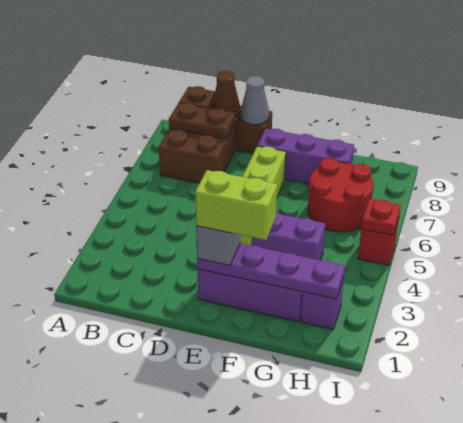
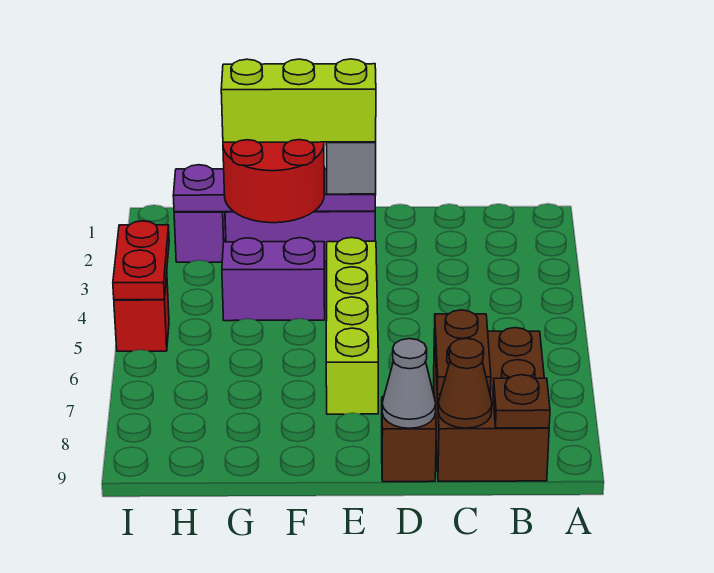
brown plate B8:C8 level 2 -> brown plate C7:C8 level 2
lime brick E2:F2 level 4 -> lime brick E2:G2 level 4
purple brick E8:G8 level 1 -> none
red round brick G6:H7 level 1 -> red round brick F2:G3 level 3
red plate I5 level 2 -> red plate I4:I5 level 2

